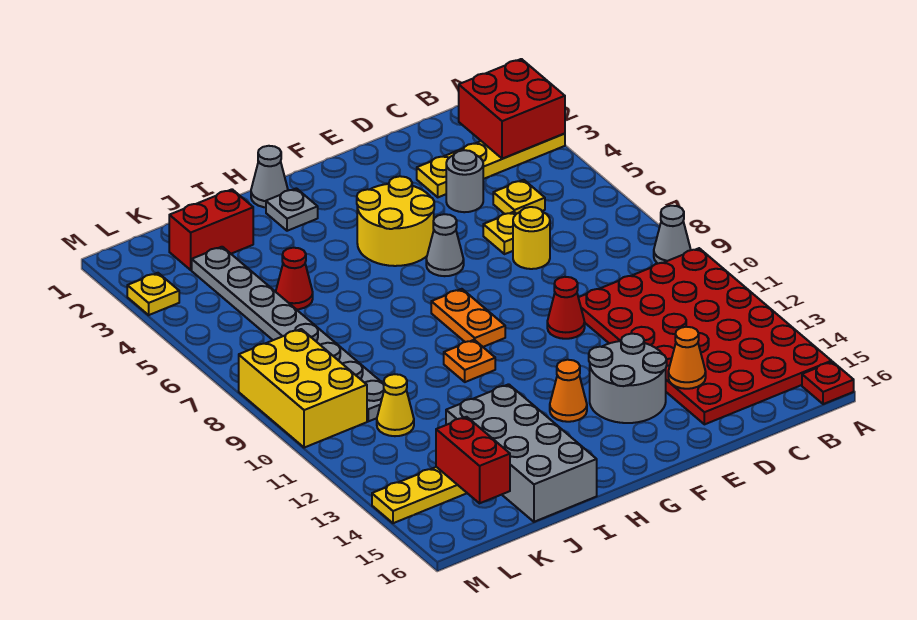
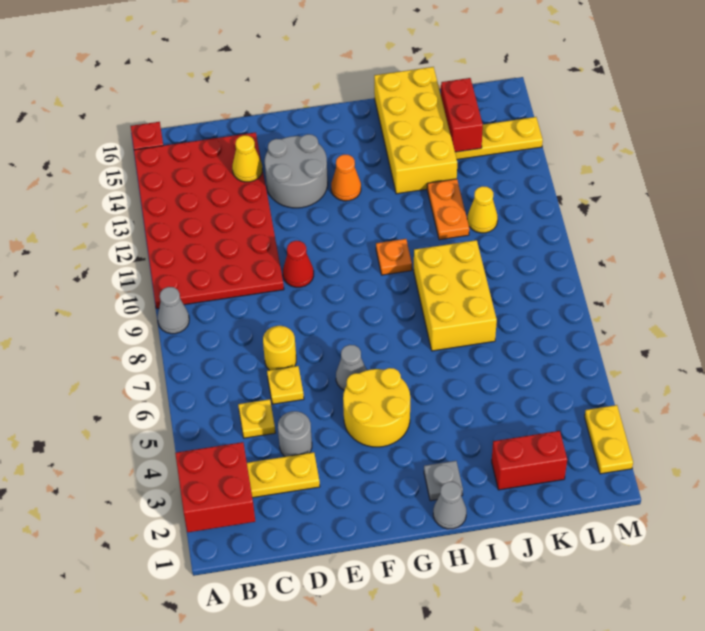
orange cone D14 level 2 -> yellow cone D14 level 2
orange plate G8:G9 level 1 -> orange plate J11:J12 level 1
grey brick I13:J16 level 1 -> yellow brick I13:J16 level 1
red cone J5 level 1 -> none
grey plate K3:K10 level 1 -> none
yellow brick L8:M10 level 1 -> yellow brick I7:J9 level 1
yellow plate M3 level 1 -> yellow plate M2:M3 level 1

